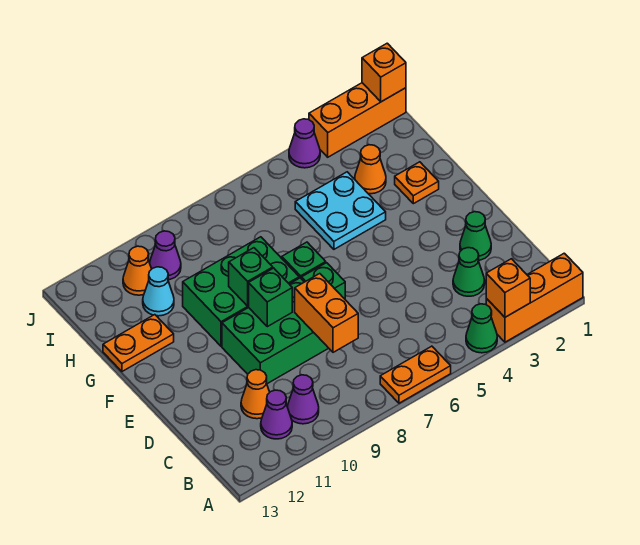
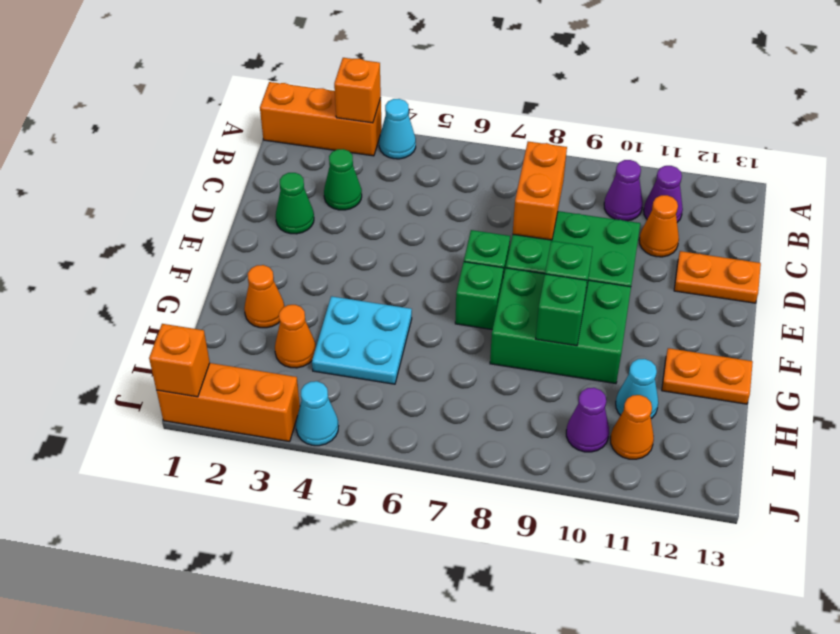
green cone A4 level 1 -> cyan cone A4 level 1
orange plate A6:A7 level 1 -> orange plate D12:D13 level 1
green brick E9 level 2 -> green brick G9 level 2
orange plate G2 level 1 -> orange cone G2 level 1
purple cone J4 level 1 -> cyan cone J4 level 1

